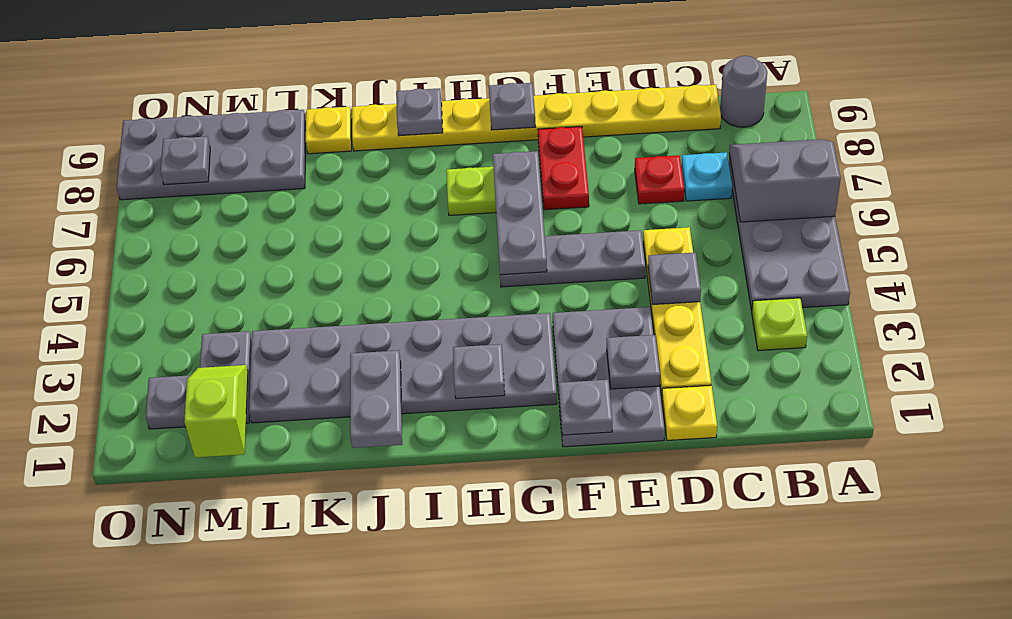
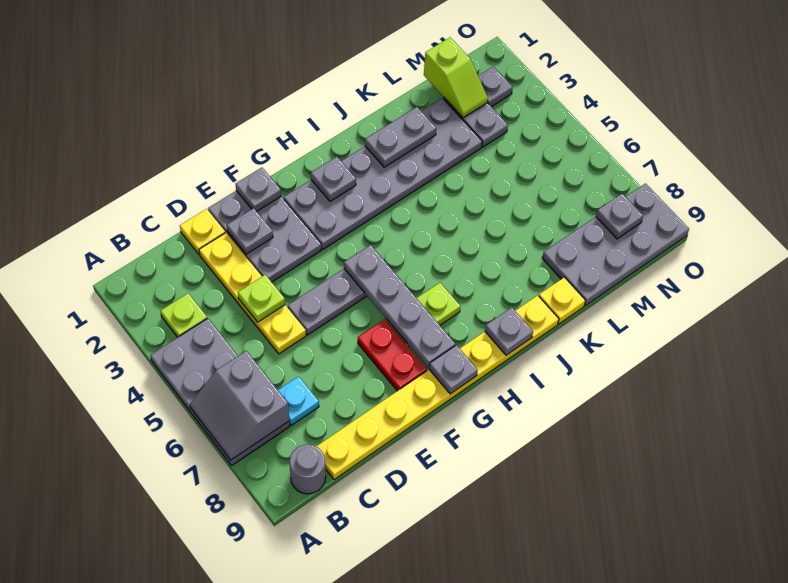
grey slope A6:B7 level 2 top 6 -> grey slope A6:B7 level 2 top B
grey plate D4 level 2 -> lime plate D4 level 2
red plate D7 level 1 -> none
grey plate G5:G7 level 2 -> grey plate G5:G8 level 2
grey plate J1:J2 level 2 -> grey plate J2:K2 level 2

